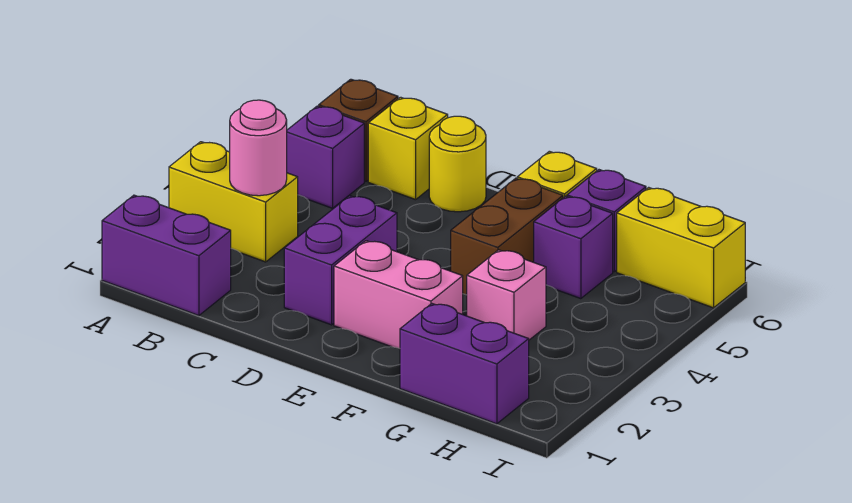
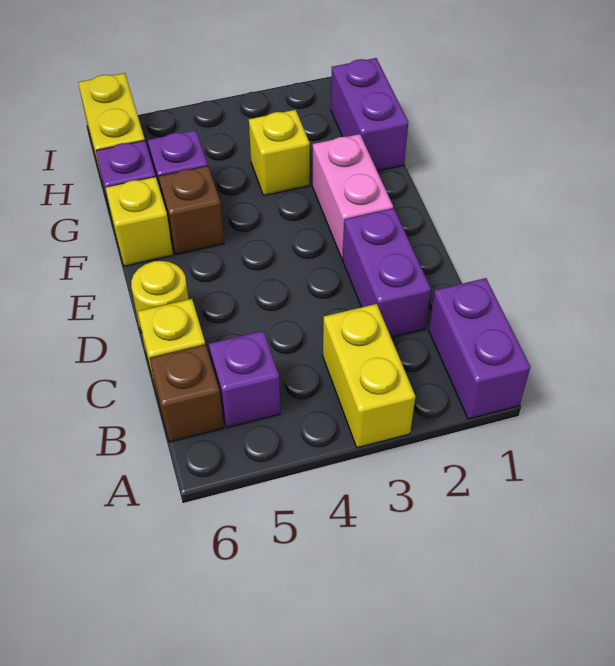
pink round brick B3 level 2 -> none
purple brick D2:D3 level 1 -> purple brick C2:D2 level 1
brown brick F4:F5 level 1 -> brown brick F5 level 1
pink brick G3 level 1 -> yellow brick G3 level 1

